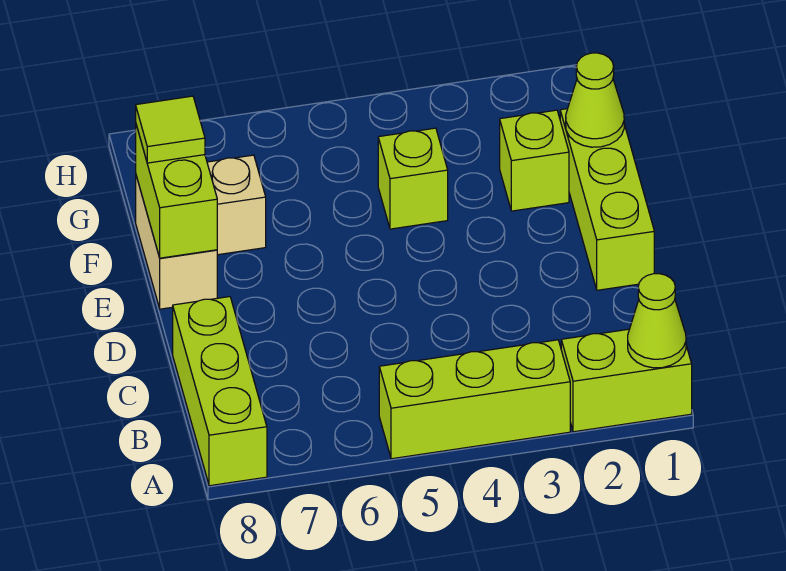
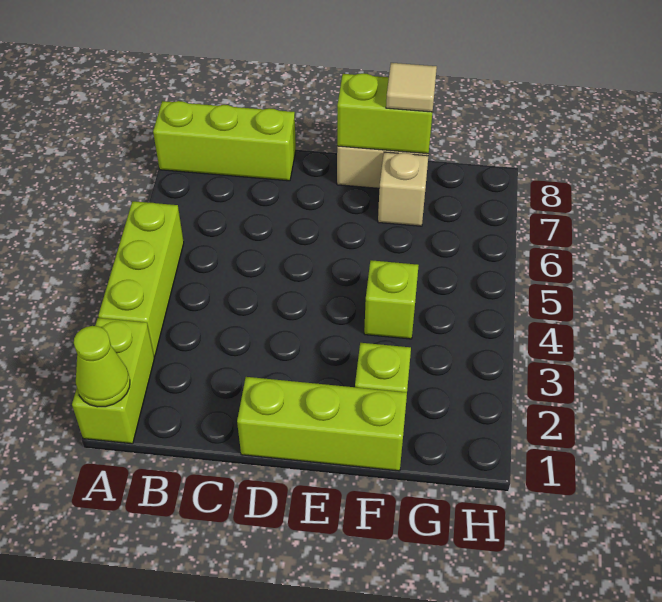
lime cone F1 level 2 -> none
lime tile F8 level 3 -> tan tile F8 level 3

